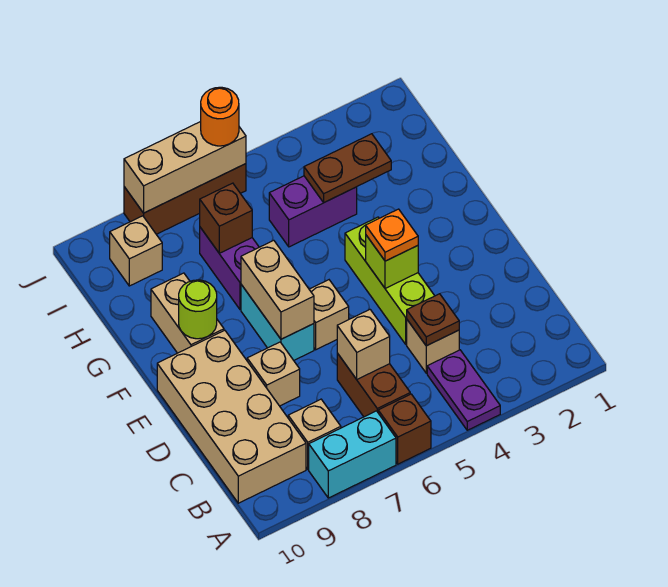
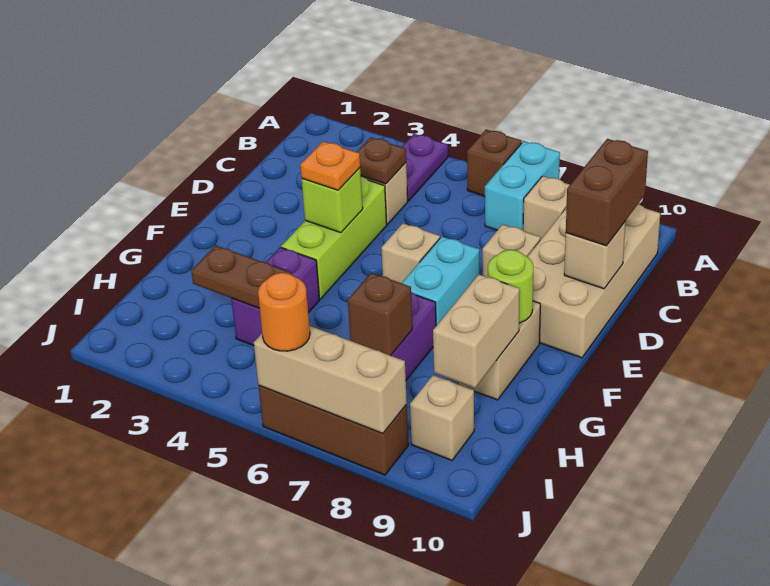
cyan brick A7:A8 level 1 -> cyan brick A7:B7 level 1
brown brick B6:C6 level 1 -> brown brick C10:D10 level 3
tan brick C6 level 2 -> tan brick D10 level 2
tan brick E7:F7 level 2 -> tan brick G9:H9 level 2
purple brick H4:H5 level 1 -> purple brick G4:H4 level 1

